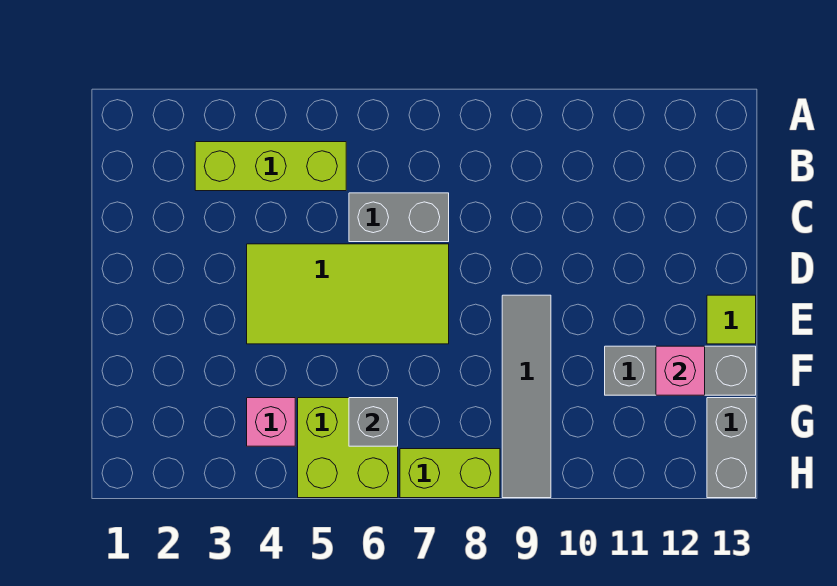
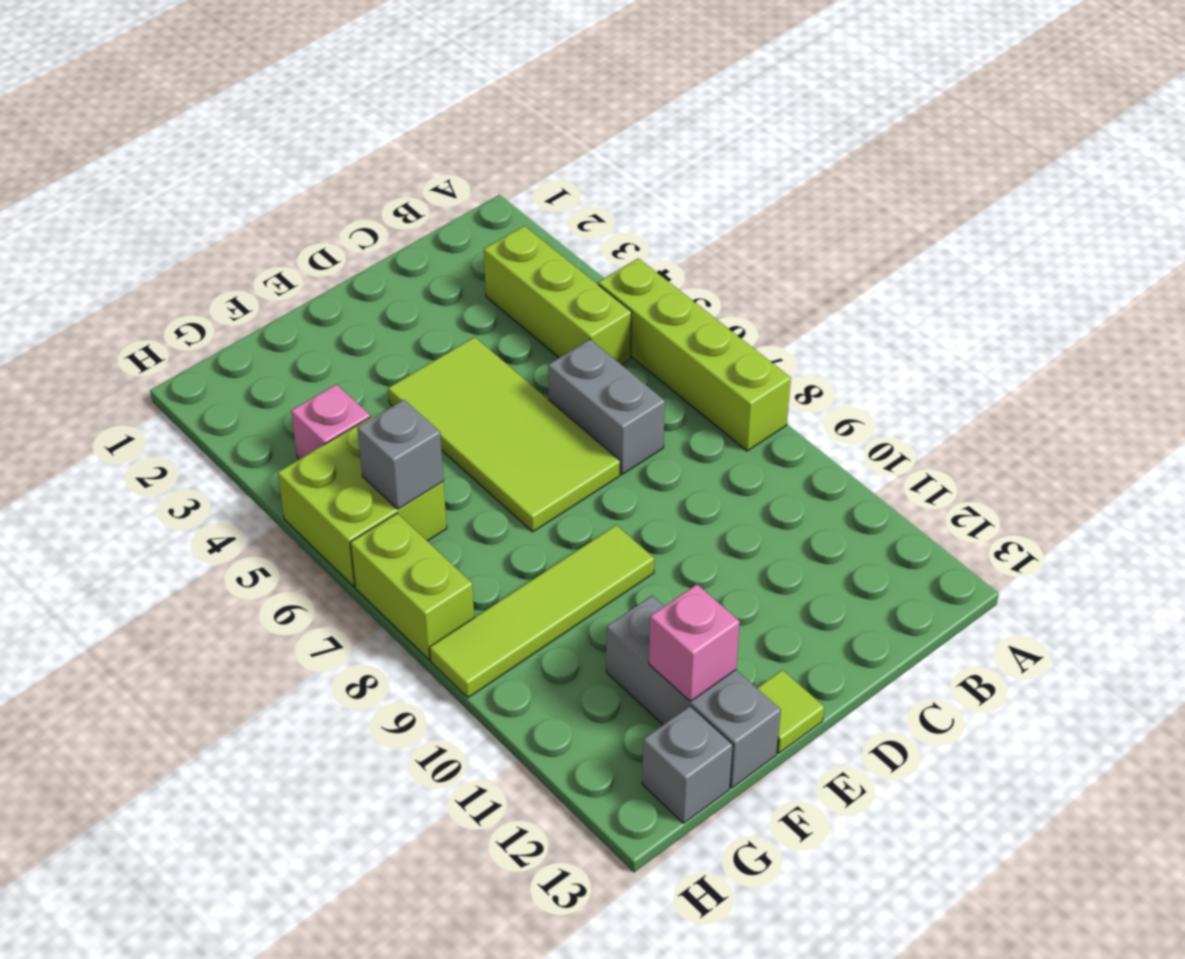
none -> lime brick A5:A8 level 1
grey tile E9:H9 level 1 -> lime tile E9:H9 level 1
grey brick G13:H13 level 1 -> grey brick G13 level 1

